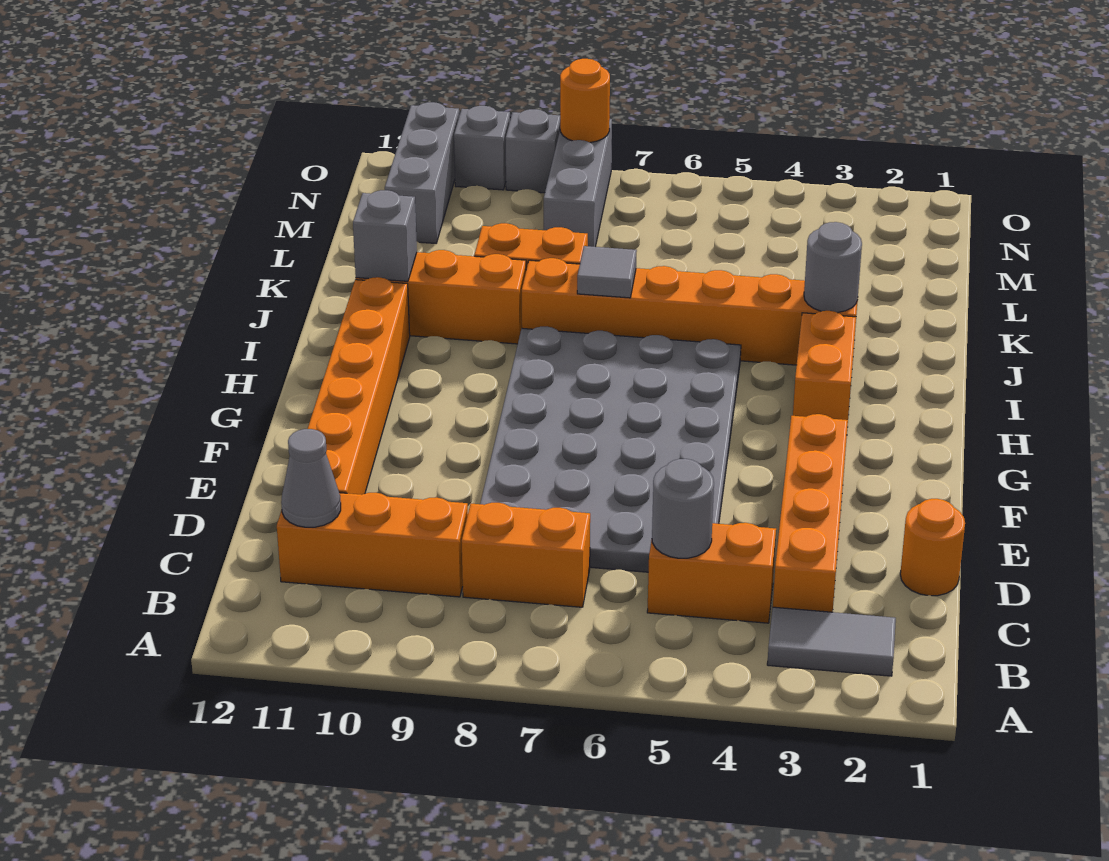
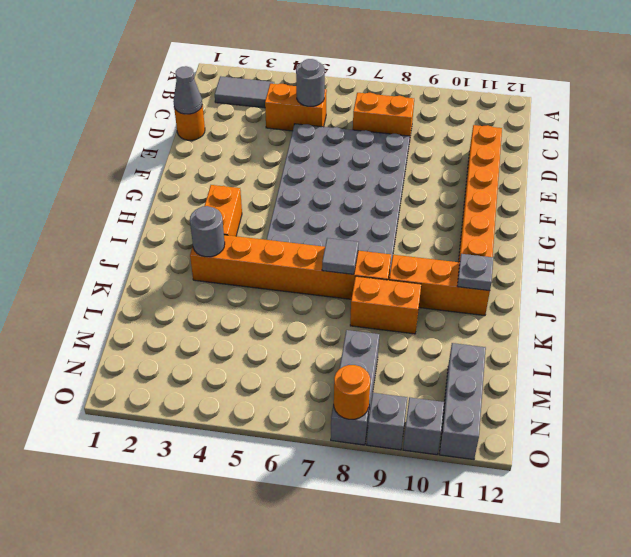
orange brick C3:F3 level 1 -> none
orange brick C9:C11 level 1 -> none
grey cone C11 level 2 -> grey cone D1 level 2
grey brick J11 level 2 -> grey plate J11 level 2

